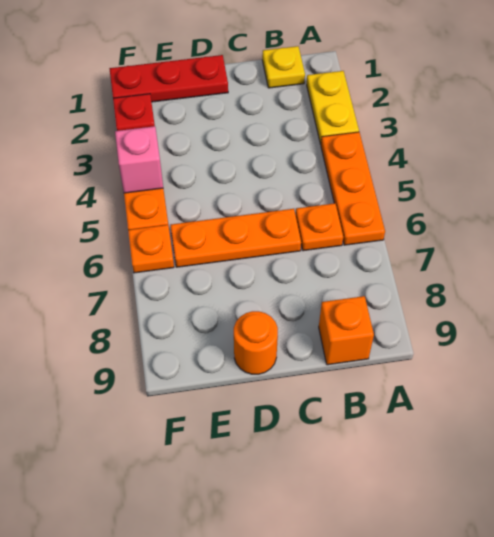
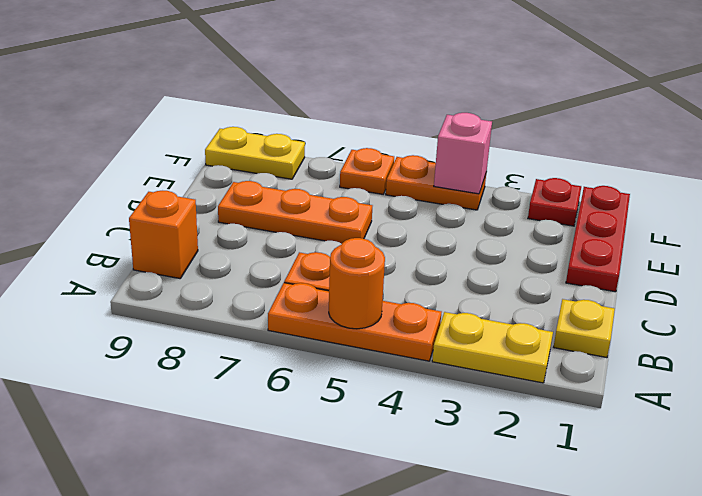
orange plate C6:E6 level 1 -> orange plate D6:D8 level 1
orange round brick D9 level 1 -> orange round brick A5 level 2
none -> yellow plate F8:F9 level 1

